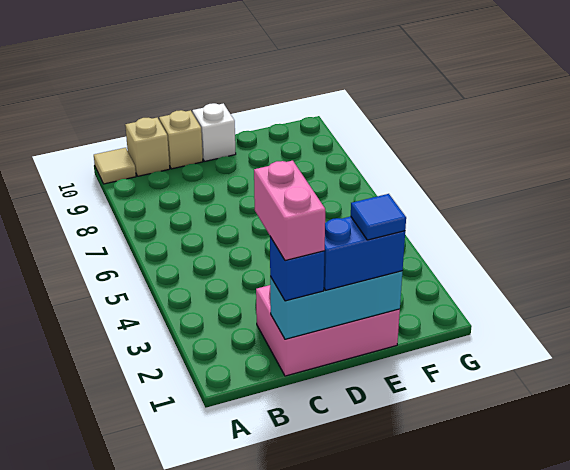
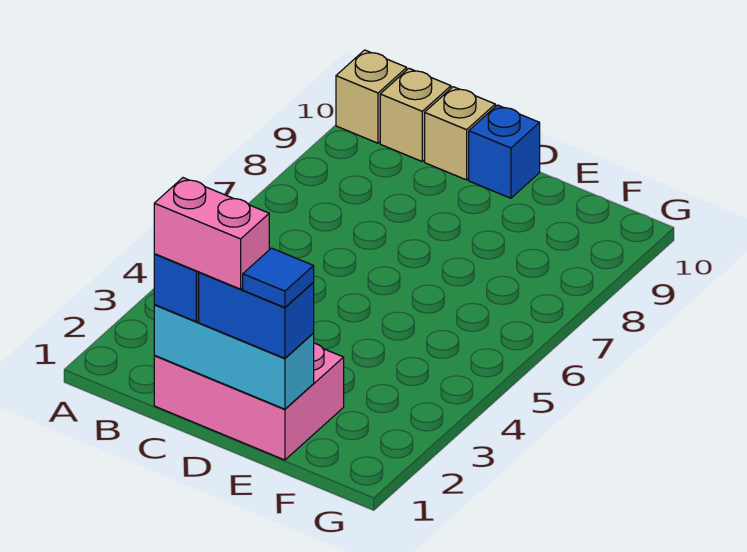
tan tile A10 level 1 -> tan brick A10 level 1
pink brick C1:C2 level 4 -> pink brick C1:D1 level 4
white brick D10 level 1 -> blue brick D10 level 1

